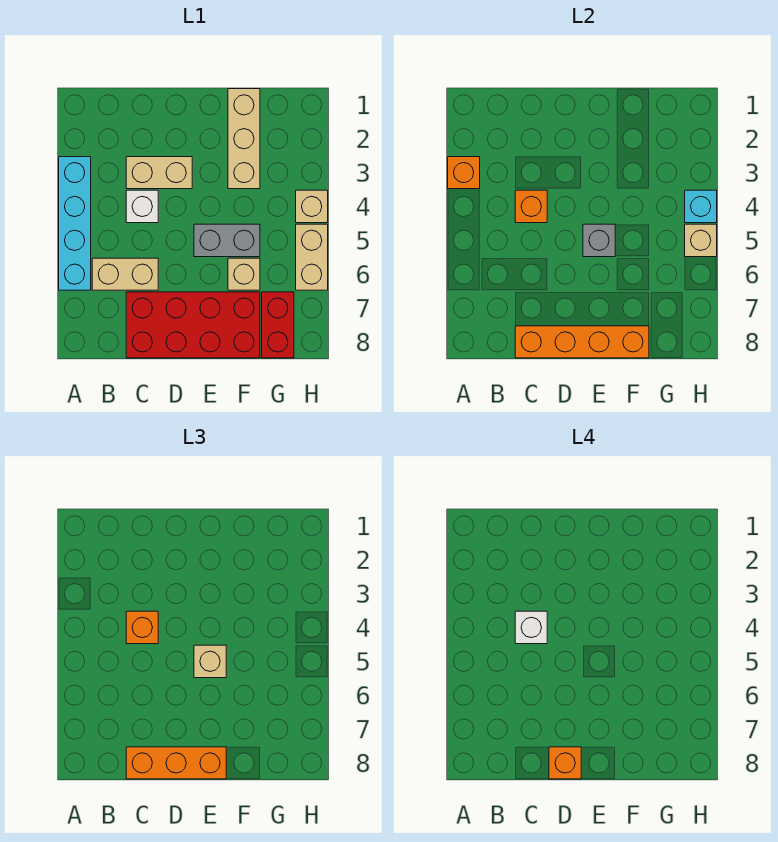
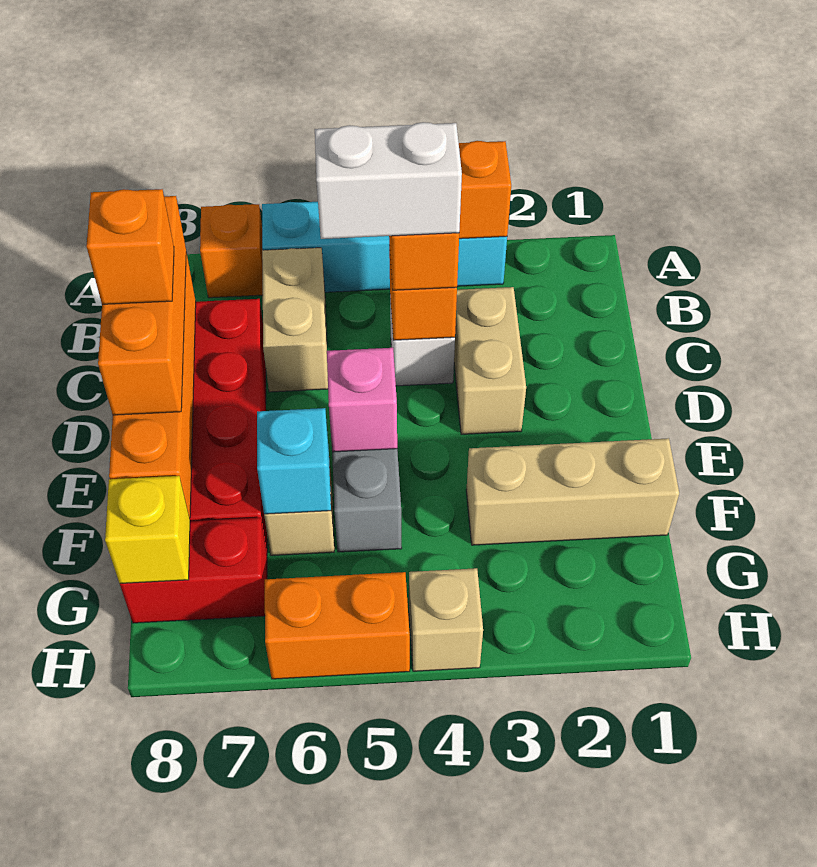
none -> orange brick A7 level 1
white brick C4 level 4 -> white brick C4:C5 level 4
grey brick E5 level 2 -> pink brick E5 level 2
tan brick E5 level 3 -> none
none -> yellow brick G8 level 2
cyan brick H4 level 2 -> cyan brick F6 level 2
tan brick H5:H6 level 1 -> orange brick H5:H6 level 1
tan brick H5 level 2 -> none

